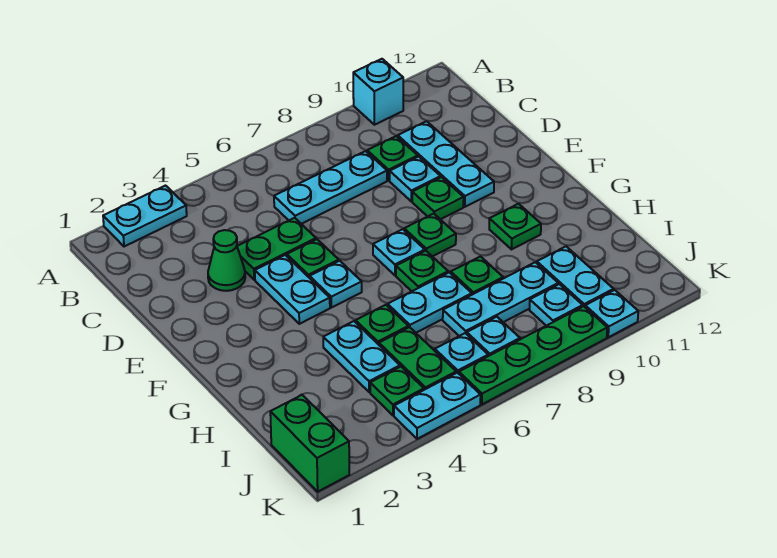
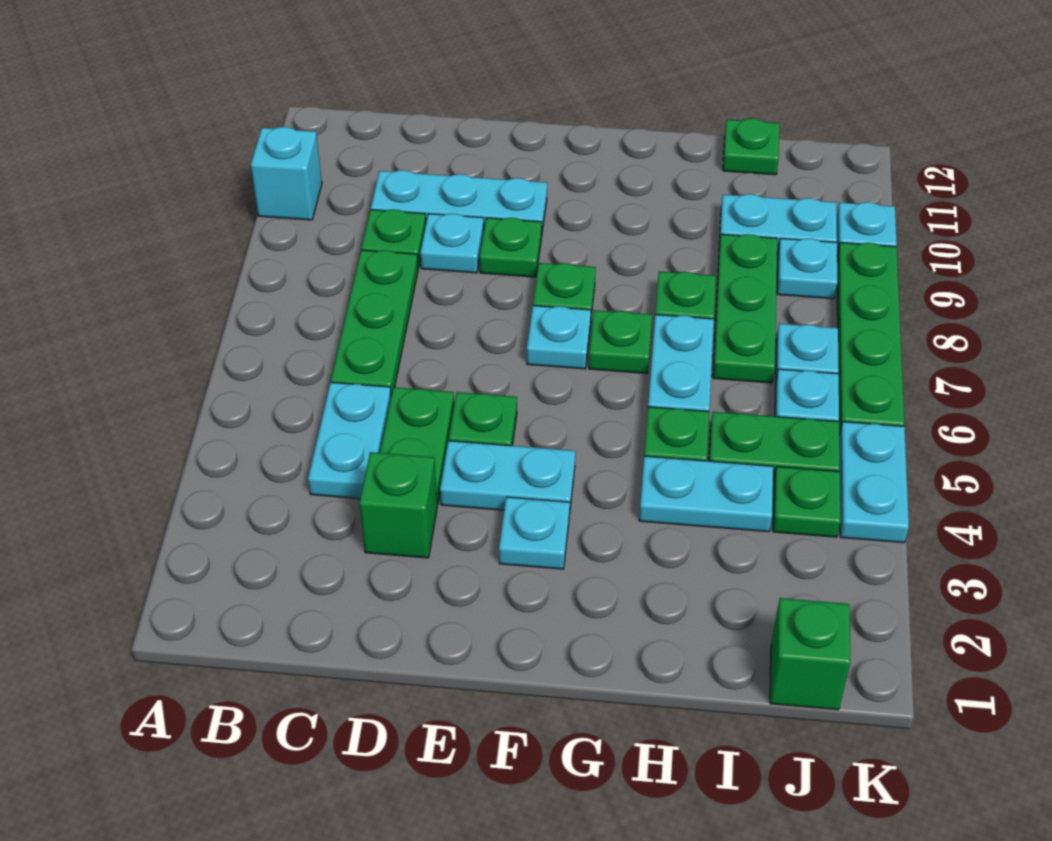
cyan plate A2:A3 level 1 -> cyan plate C4:C5 level 1
cyan plate C6:C8 level 1 -> green plate C6:C8 level 1
green cone D3 level 1 -> green brick D3 level 1
cyan plate F5 level 1 -> cyan plate F3 level 1
green plate G10 level 1 -> green plate I12 level 1
cyan plate I7:I9 level 1 -> green plate I7:I9 level 1
green brick J1:K1 level 1 -> green brick J1 level 1

